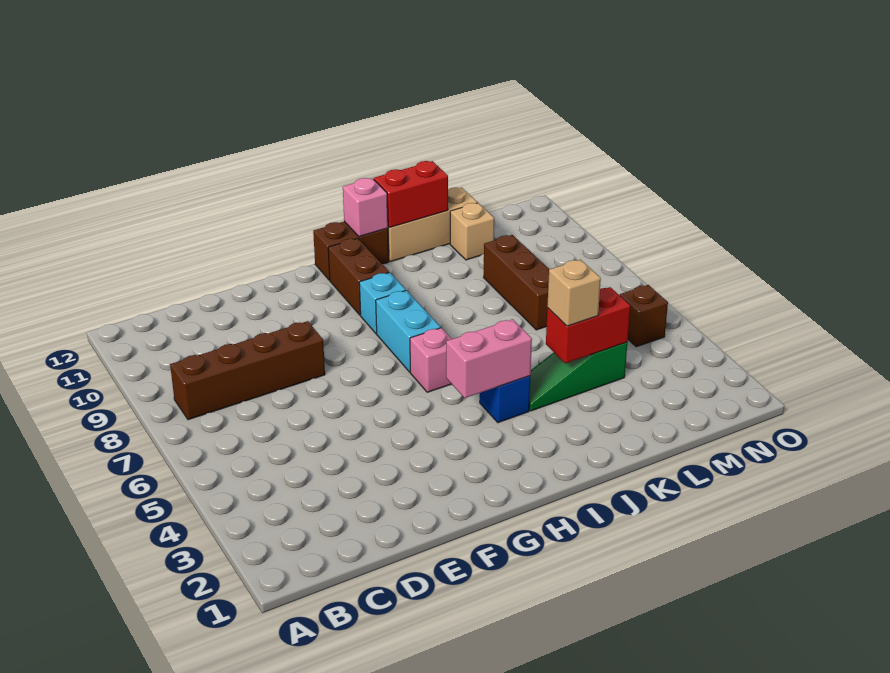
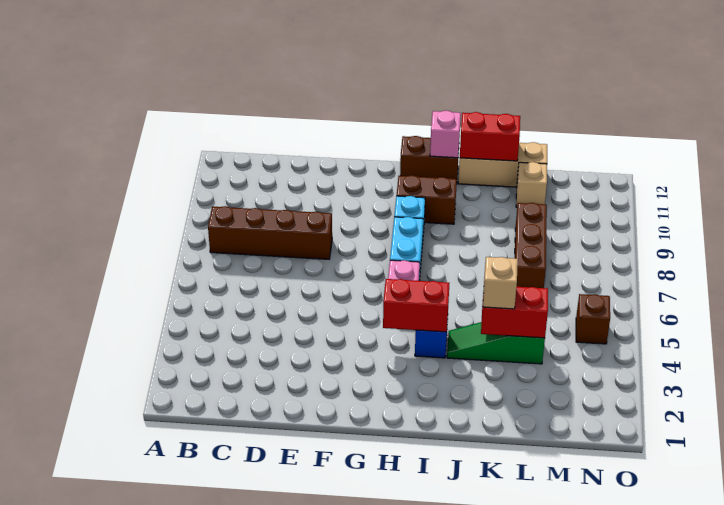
pink brick H4:I4 level 2 -> red brick H4:I4 level 2
brown brick H10:H11 level 1 -> brown brick H10:I10 level 1

